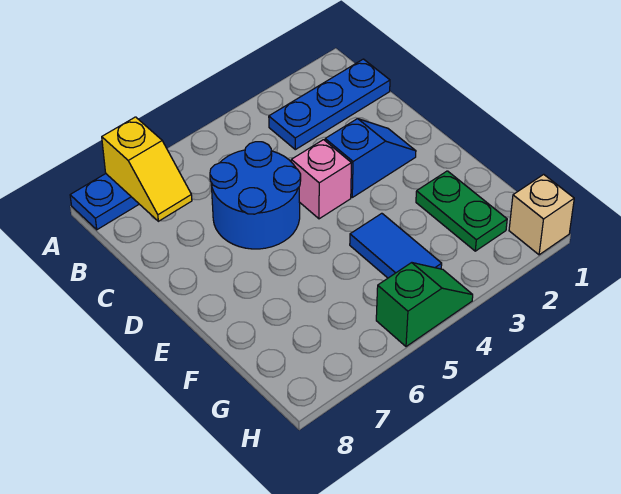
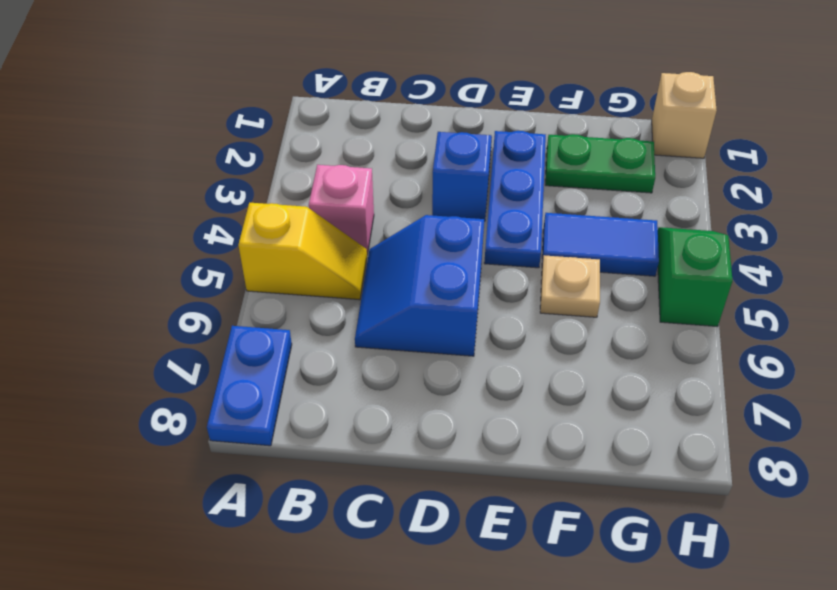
yellow slope A7:B7 level 2 top A -> yellow slope A5:B5 level 1 top A
blue plate B1:B3 level 1 -> blue plate E2:E4 level 1
blue round brick C5:D6 level 1 -> blue slope C5:D6 level 1 top D
pink brick D4 level 1 -> pink brick B4 level 1
none -> tan plate F5 level 1

